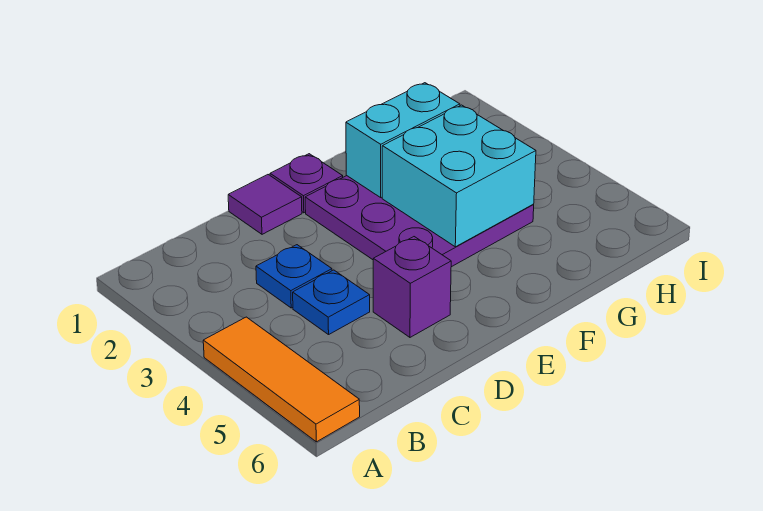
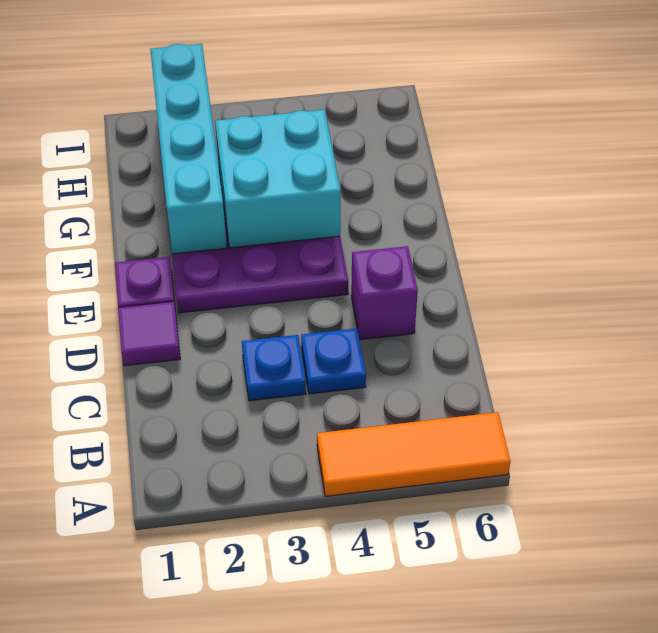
cyan brick F2:G2 level 2 -> cyan brick F2:I2 level 2

